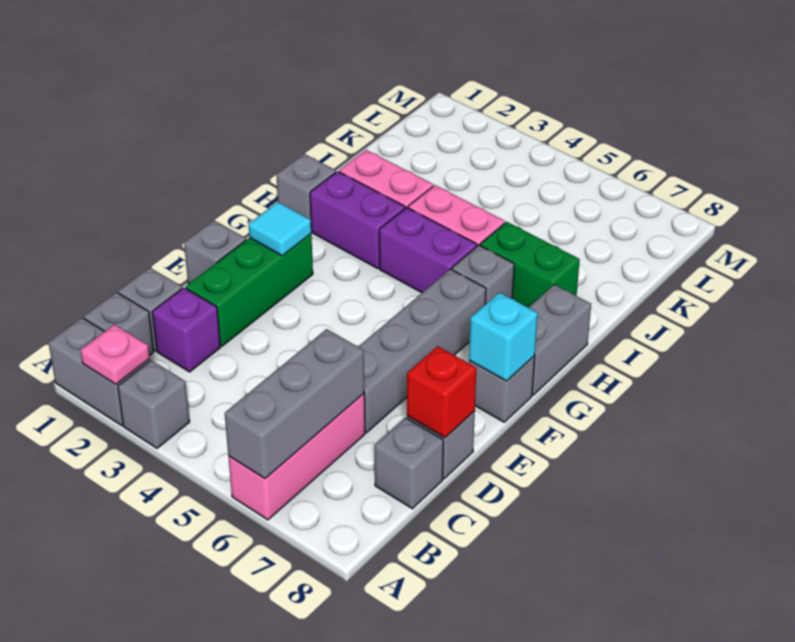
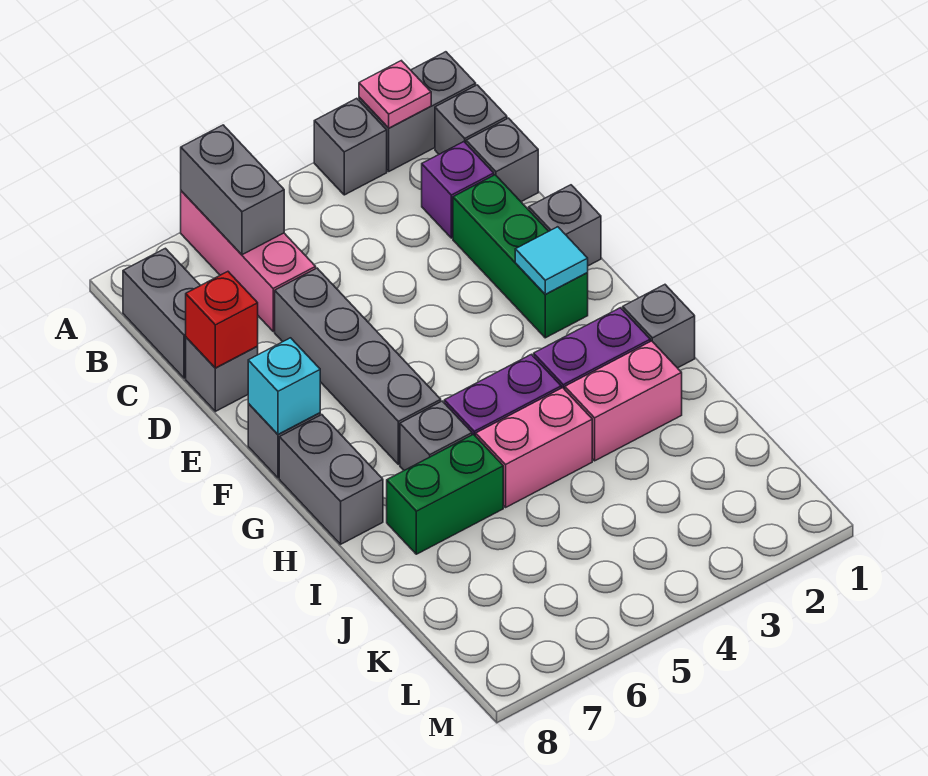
grey brick A6:C6 level 2 -> grey brick A6:B6 level 2
grey brick C8 level 1 -> grey brick B8:C8 level 1

